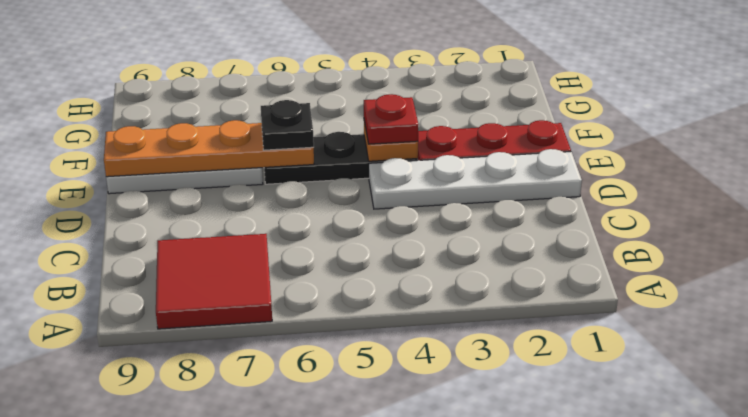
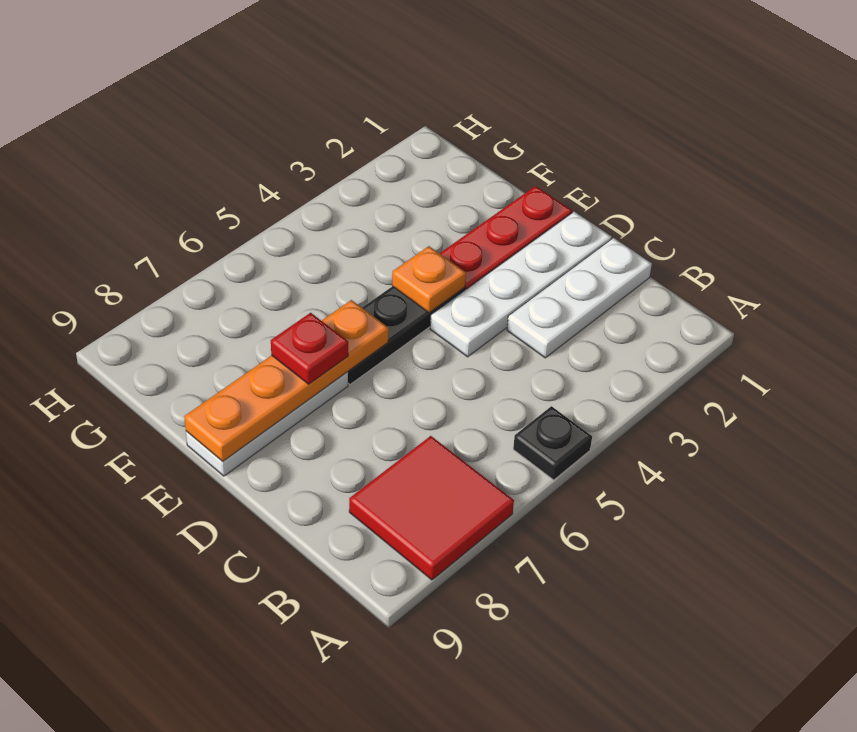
none -> white plate C1:C3 level 1
red plate E4 level 3 -> red plate E7 level 3
black plate E6 level 3 -> black plate A5 level 1

